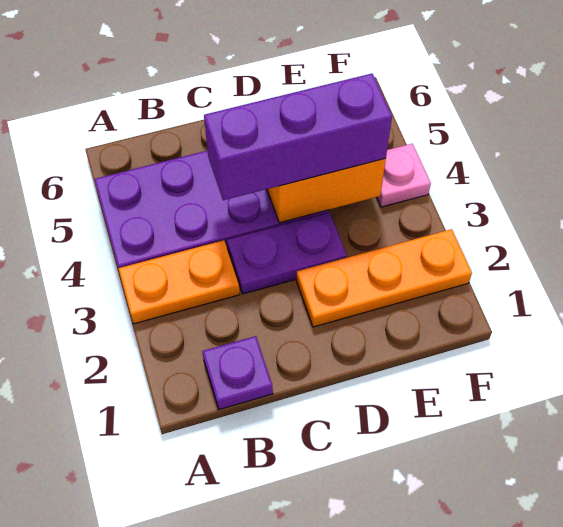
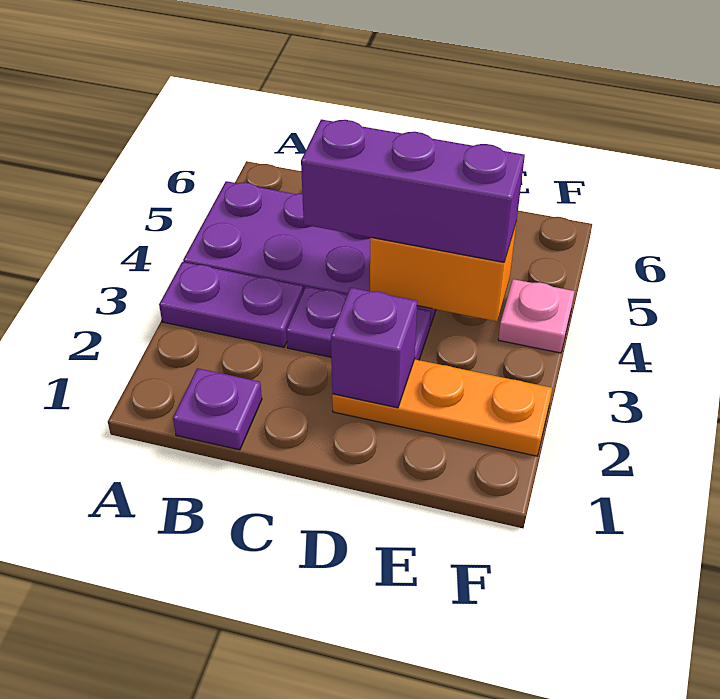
orange plate A3:B3 level 1 -> purple plate A3:B3 level 1
none -> purple brick D2 level 2

